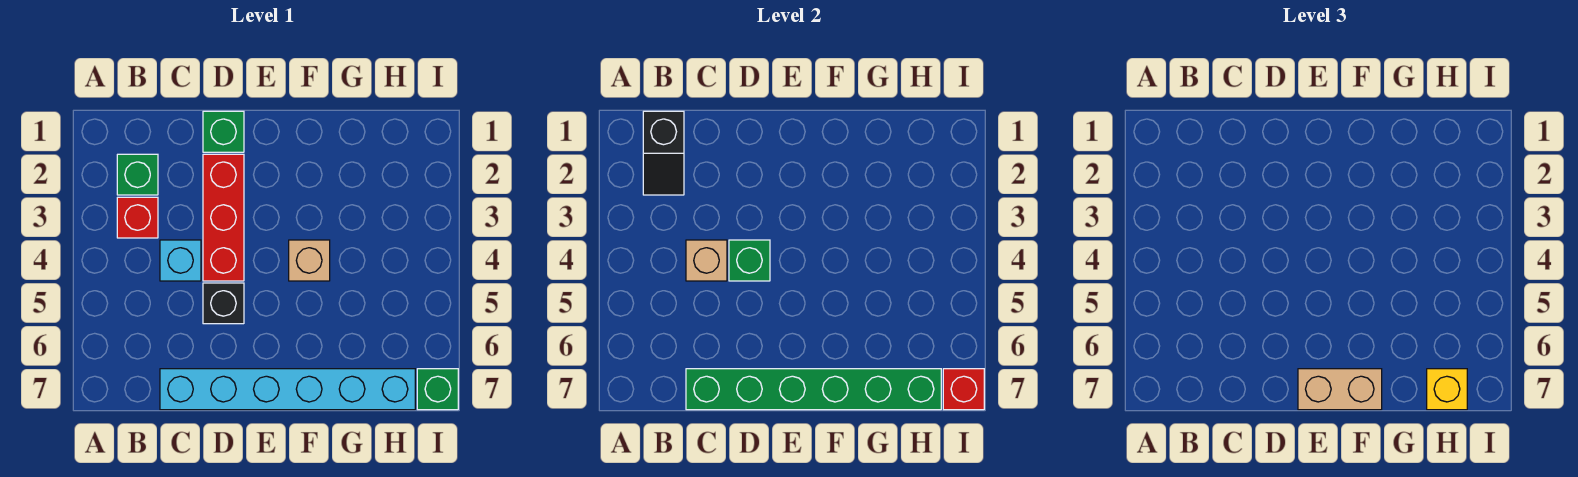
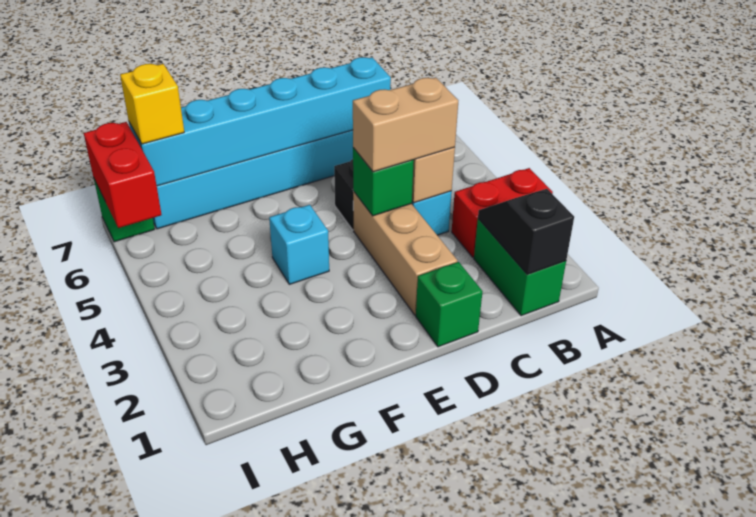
green brick B2 level 1 -> green brick B1:B2 level 1
red brick B3 level 1 -> red brick A3:B3 level 1
green brick C7:H7 level 2 -> cyan brick C7:H7 level 2
red brick D2:D4 level 1 -> tan brick D2:D4 level 1
tan brick E7:F7 level 3 -> tan brick C4:D4 level 3
tan brick F4 level 1 -> cyan brick F4 level 1
red brick I7 level 2 -> red brick I6:I7 level 2

